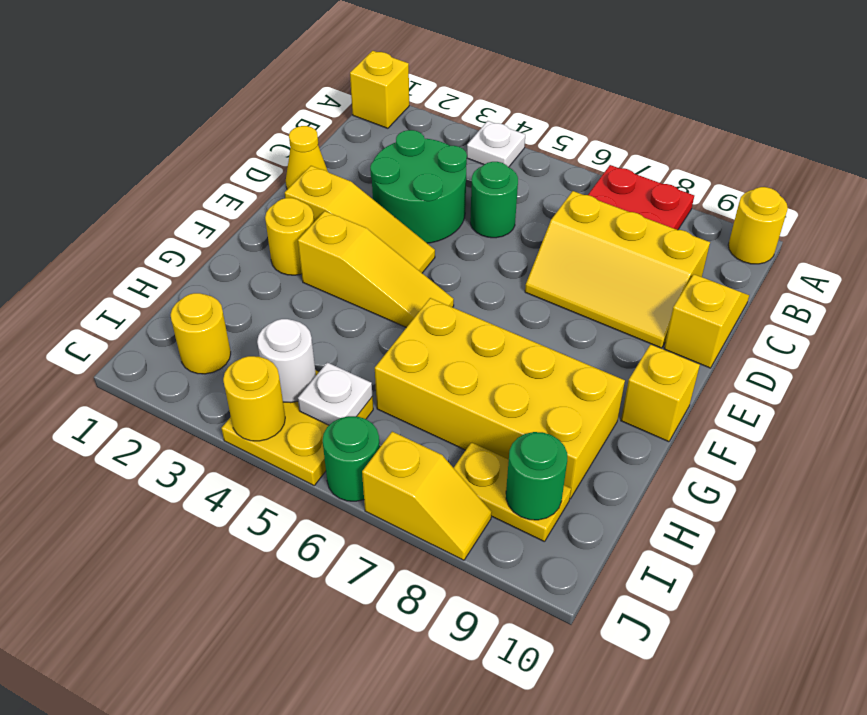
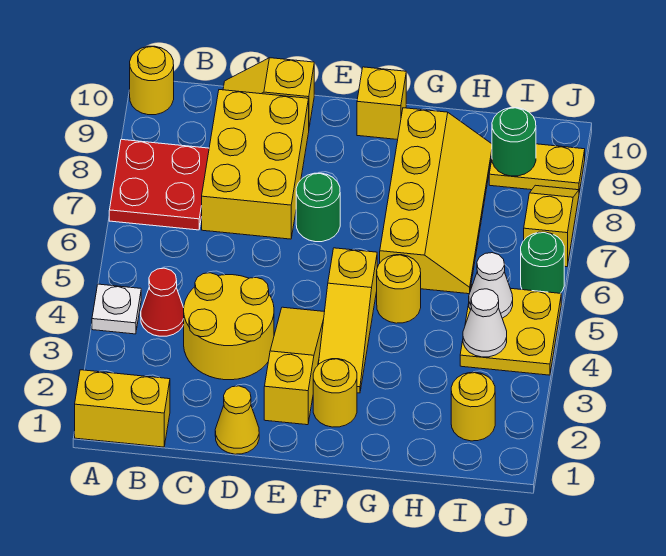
yellow brick A1 level 1 -> yellow brick A1:B1 level 1
none -> red cone B4 level 1
green round brick C3:D4 level 1 -> yellow round brick C3:D4 level 1
green round brick C5 level 1 -> green round brick E7 level 1
yellow slope C7:D9 level 1 top C -> yellow brick C7:D9 level 1
yellow slope F3:F5 level 1 top 3 -> yellow slope F3:F5 level 1 top 5
yellow brick G6:H9 level 1 -> yellow slope G6:H9 level 1 top G
white round brick I4 level 2 -> white cone I4 level 2
white plate I5 level 2 -> white cone I5 level 2
yellow plate I8:I9 level 1 -> yellow plate I9:J9 level 1
yellow round brick J4 level 2 -> yellow round brick G5 level 1

